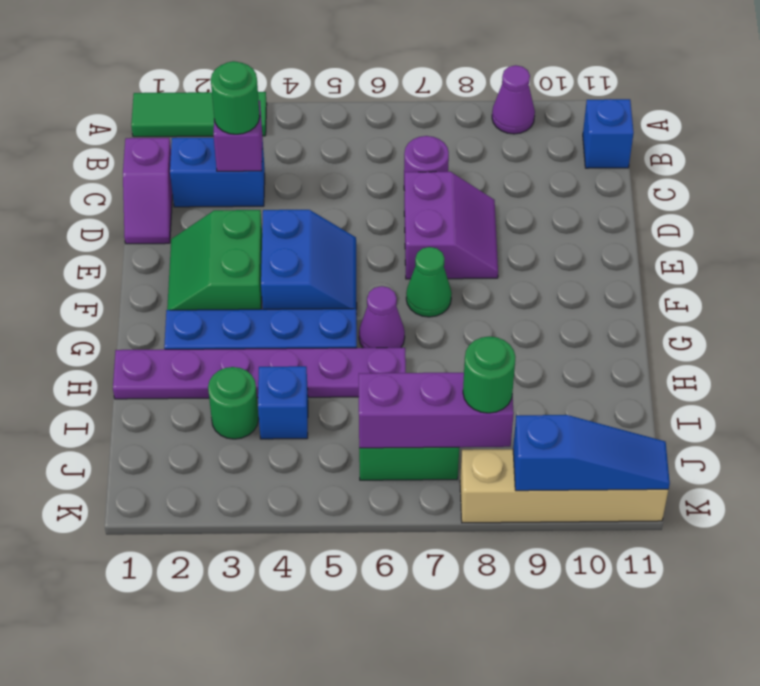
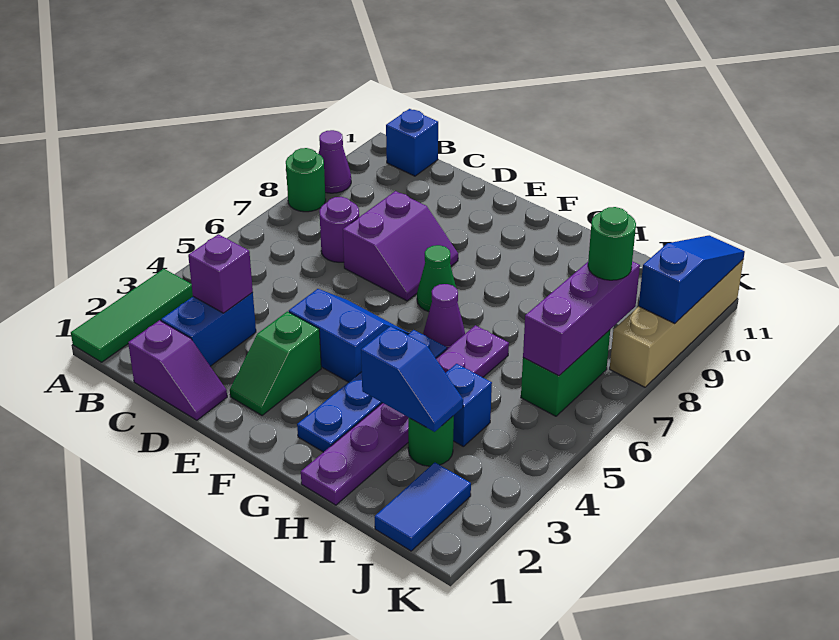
green round brick C3 level 3 -> green round brick A8 level 1
purple slope D7:E8 level 1 top 7 -> purple slope D7:E8 level 1 top D
green slope E2:F3 level 1 top 3 -> green slope E2:E3 level 1 top 3
none -> blue slope H3:I3 level 2 top H
none -> blue tile J1:J2 level 1

